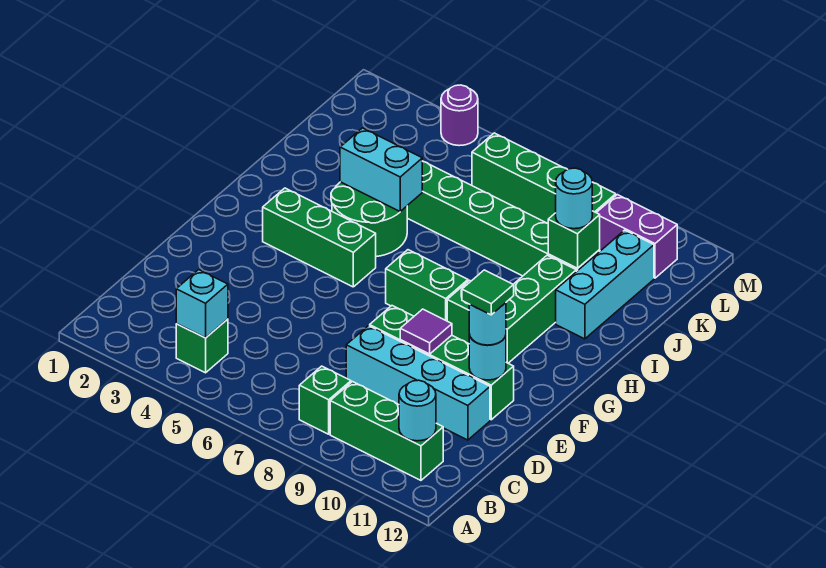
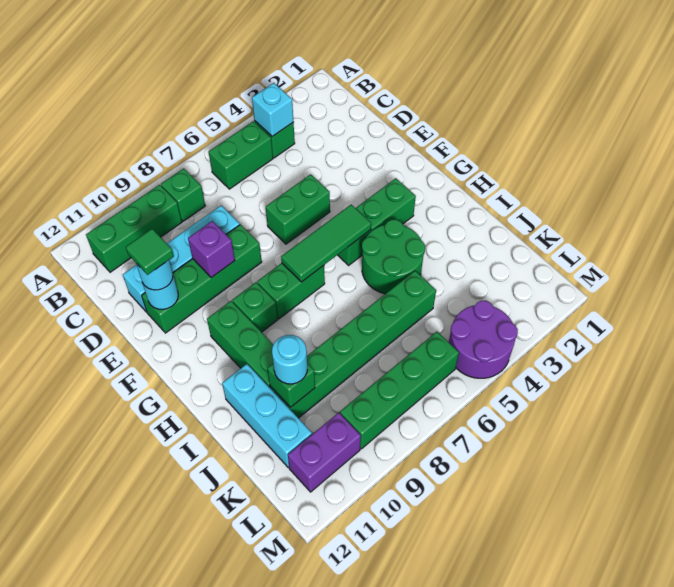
none -> green brick B5:B6 level 1
cyan round brick B11 level 2 -> none
none -> green brick E5:E6 level 1
purple tile E9 level 2 -> purple brick E9 level 2
none -> green tile G5:G7 level 2
cyan brick I4:I5 level 2 -> none
purple round brick M4 level 1 -> purple round brick L4:M5 level 1

